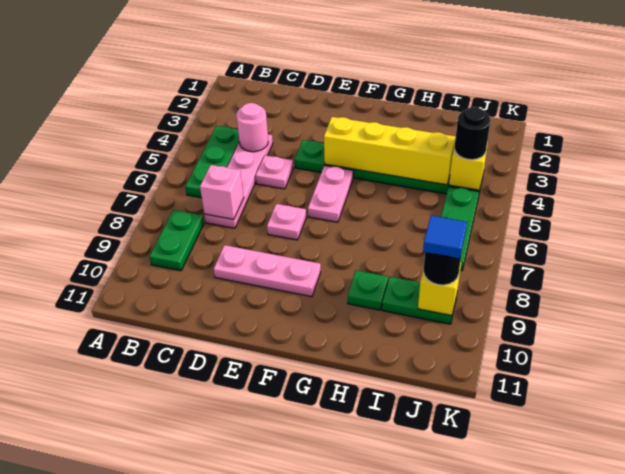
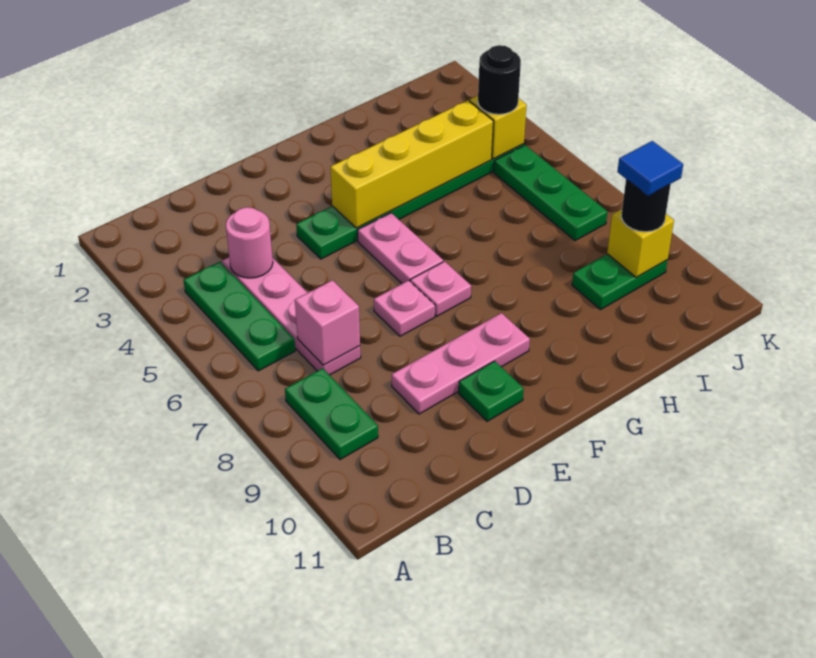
pink plate D5 level 1 -> pink plate F7 level 1
green plate H9 level 1 -> green plate E10 level 1

